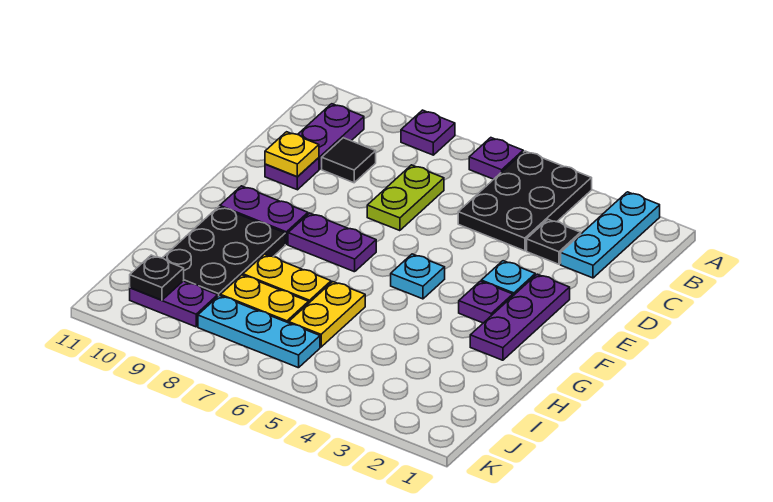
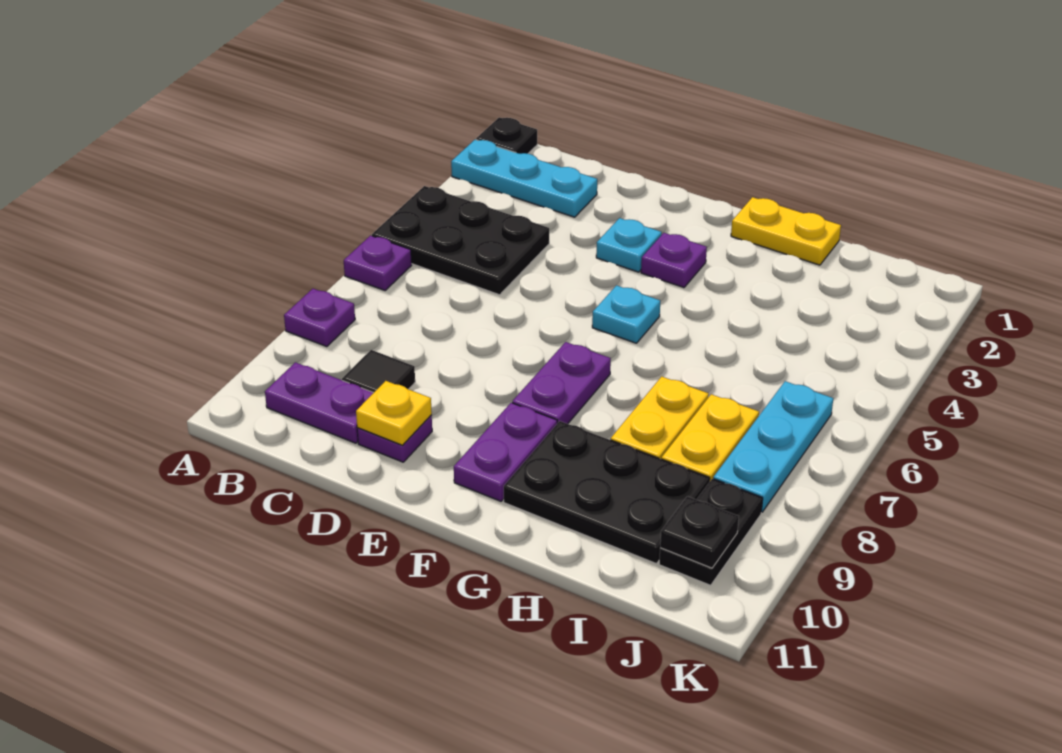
black plate C3 level 1 -> black plate A1 level 1
lime plate C7:D7 level 1 -> none
purple plate E2:G2 level 1 -> none
yellow plate H6:I6 level 1 -> yellow plate G1:H1 level 1
purple plate J9:J10 level 1 -> black plate J9:J10 level 1

